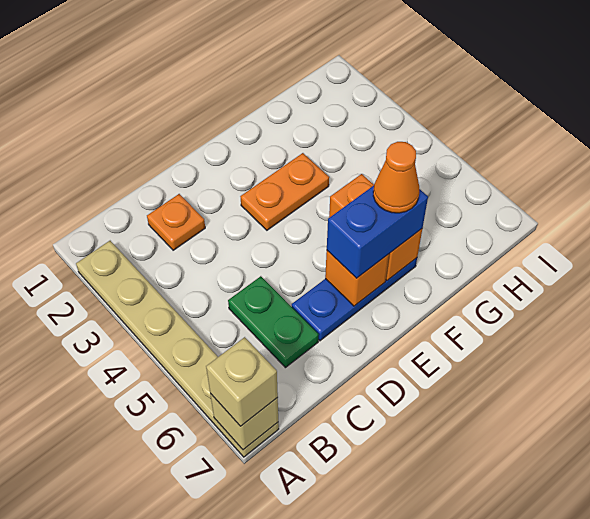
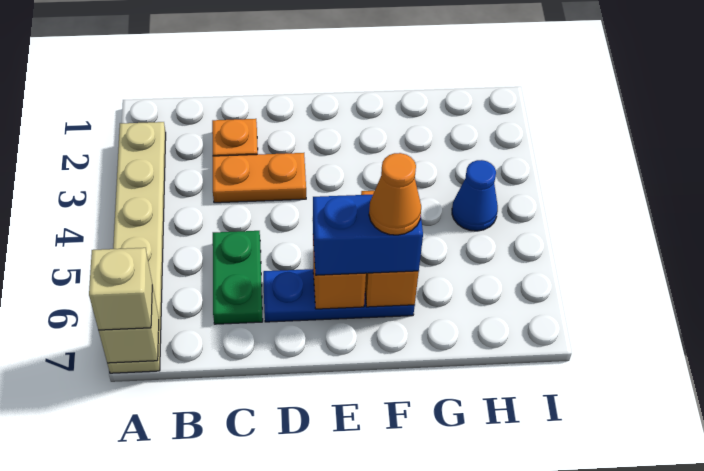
orange plate E3:F3 level 1 -> orange plate C3:D3 level 1
none -> blue cone H4 level 1

